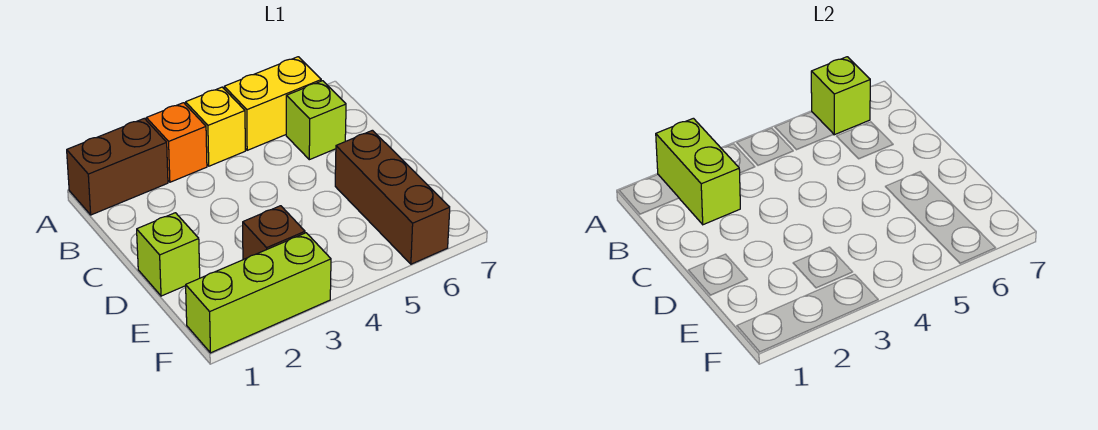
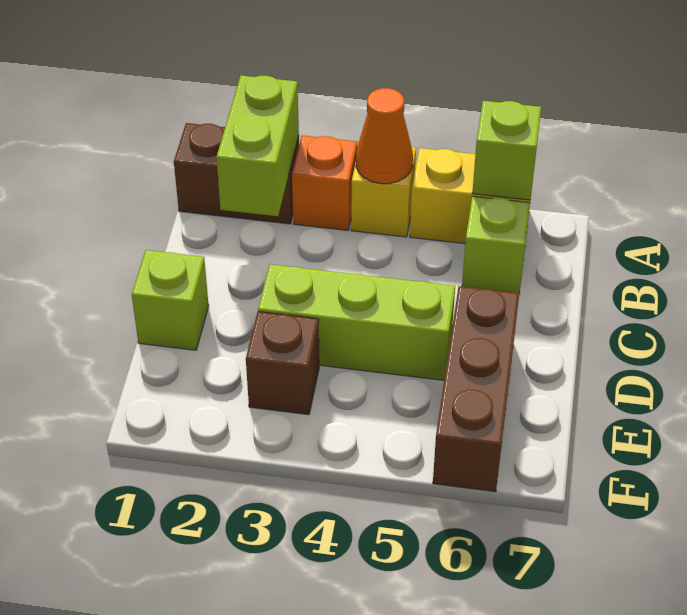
none -> orange cone A4 level 2
lime brick F1:F3 level 1 -> lime brick D3:D5 level 1

